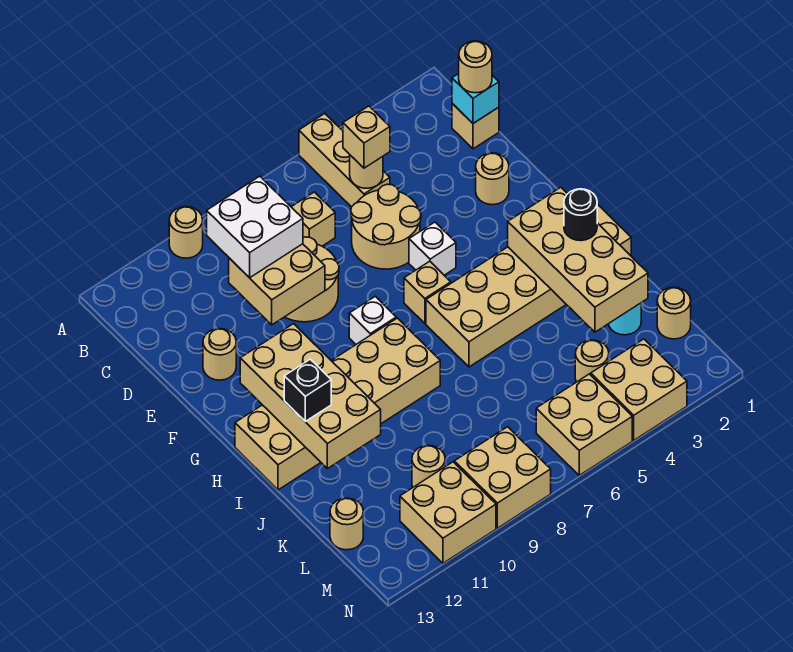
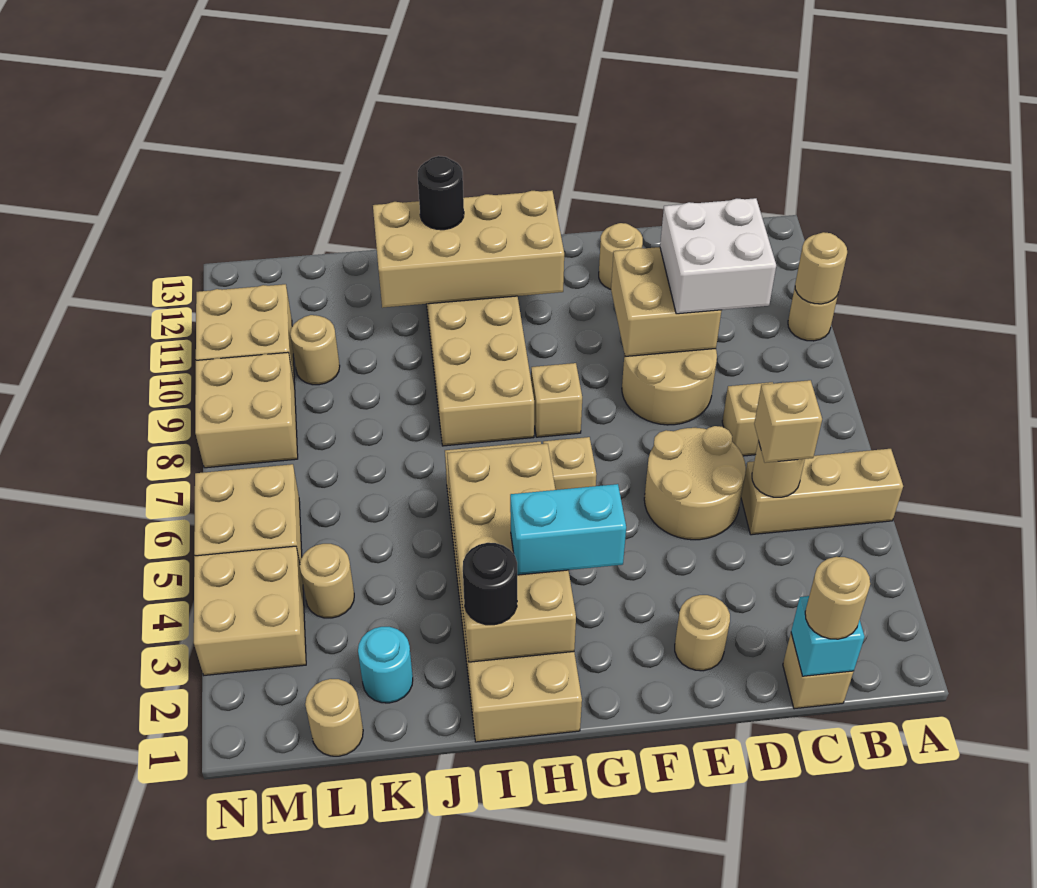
white brick F5 level 1 -> none
none -> cyan brick G3:H3 level 3
white brick G8 level 1 -> tan brick G8 level 1
tan brick H2:K3 level 2 -> tan brick H2:I5 level 2
black brick I12 level 3 -> black round brick I12 level 3
tan round brick L13 level 1 -> tan round brick A10 level 2

